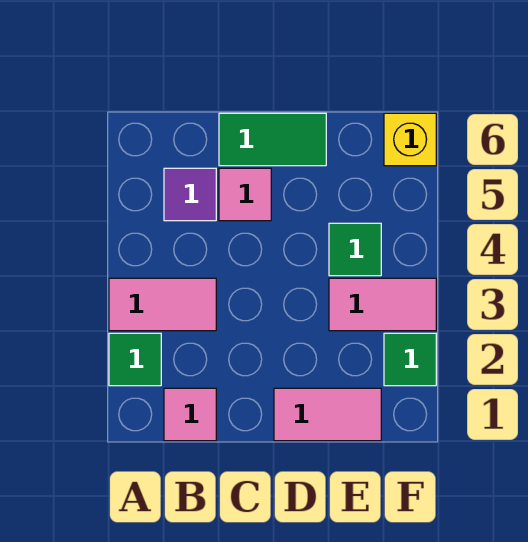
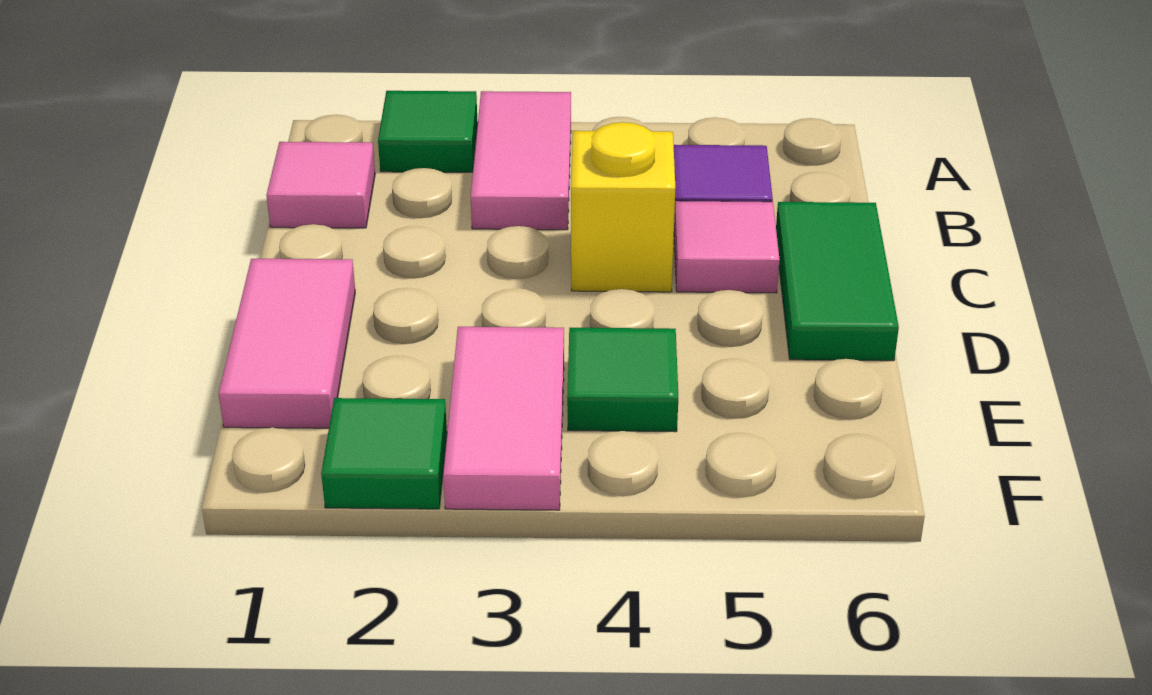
yellow brick F6 level 1 -> yellow brick C4 level 1

